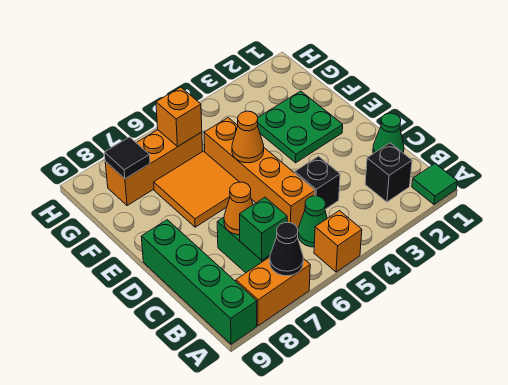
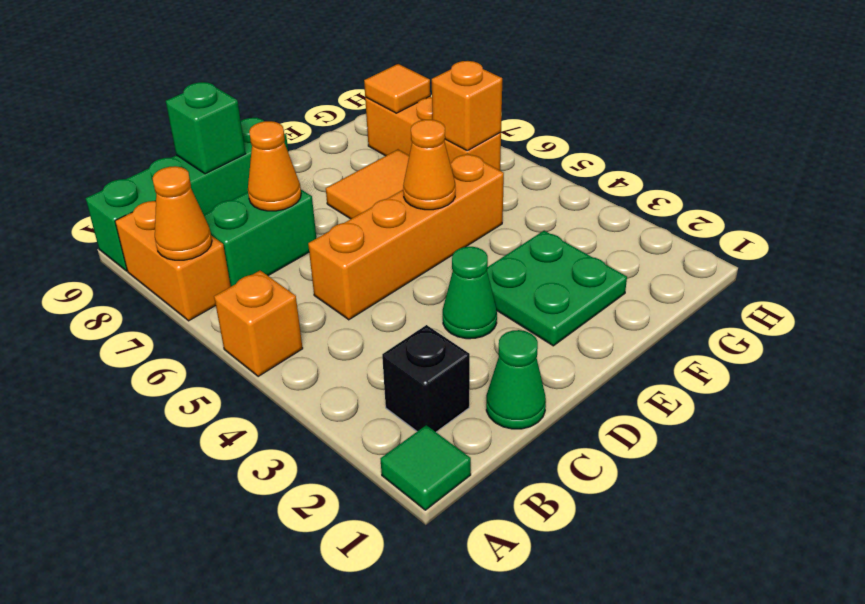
black cone A7 level 2 -> orange cone A7 level 2
green cone B5 level 1 -> green cone D3 level 1
green brick B7 level 2 -> green brick C9 level 2
black brick C4 level 1 -> none
black tile G8 level 2 -> orange tile G8 level 2

